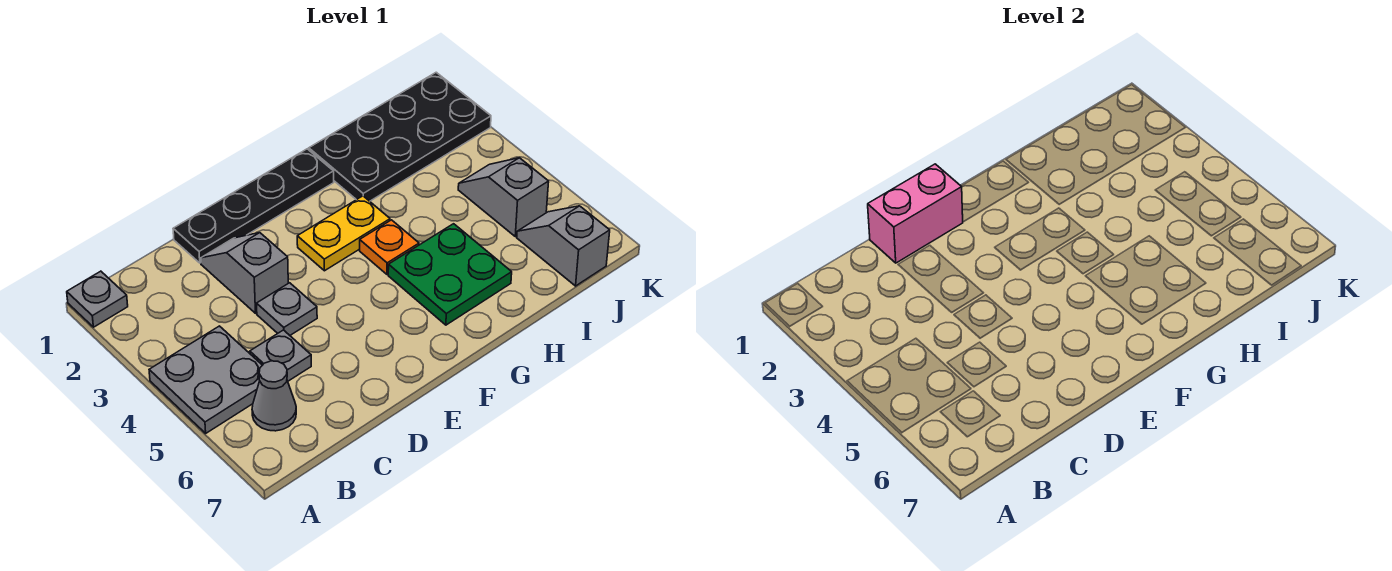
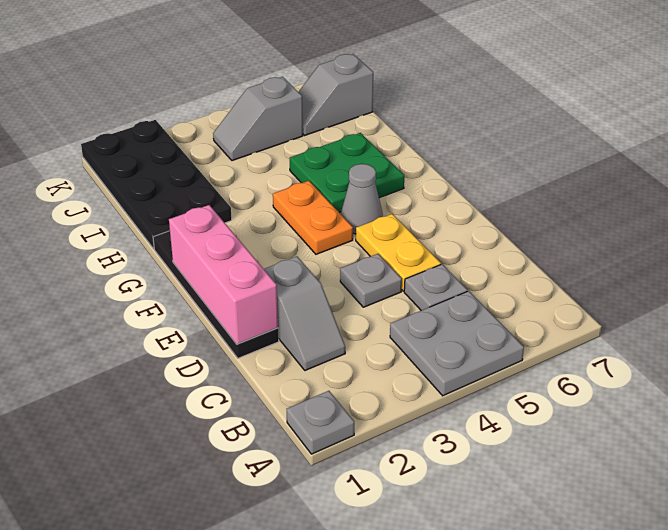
grey cone B6 level 1 -> grey cone F5 level 1
pink brick D1:E1 level 2 -> pink brick D1:F1 level 2
grey slope D2:D3 level 1 top 3 -> grey slope C2:D2 level 1 top D
yellow plate F3:G3 level 1 -> yellow plate D5:E5 level 1
orange plate G4 level 1 -> orange plate F4:G4 level 1

